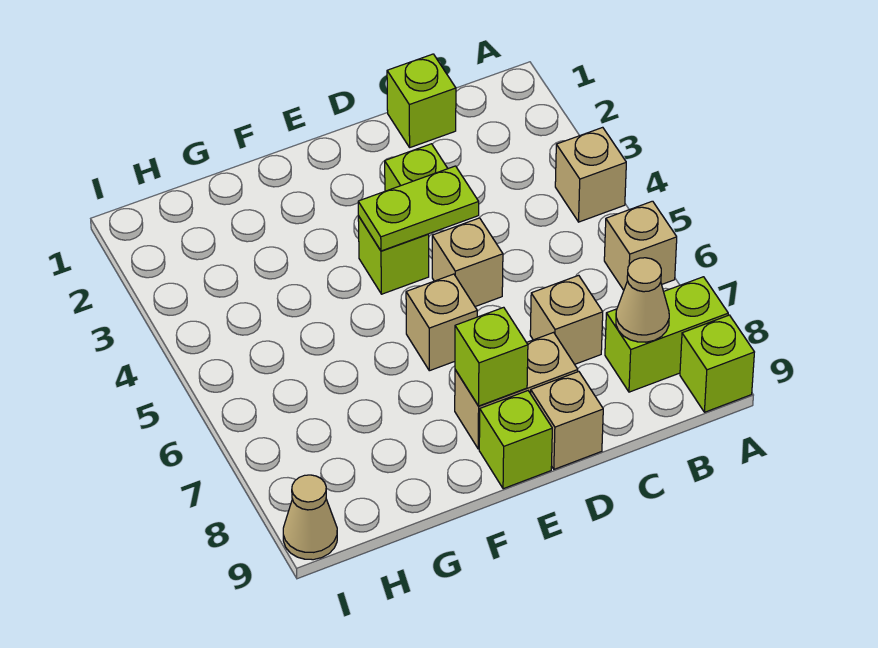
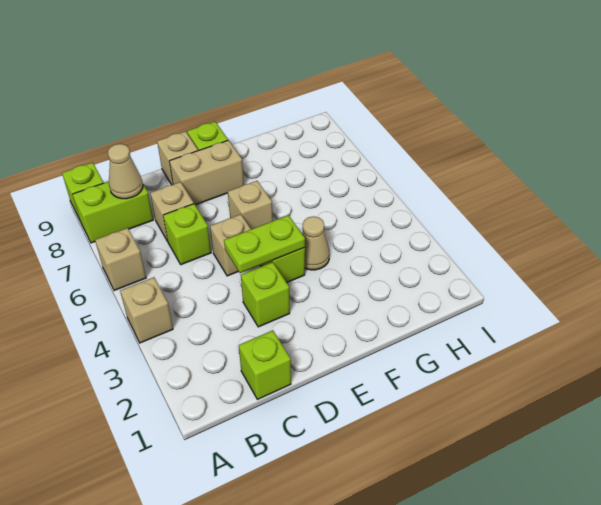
lime brick E8 level 2 -> lime brick C6 level 1
tan cone I9 level 1 -> tan cone F4 level 1

